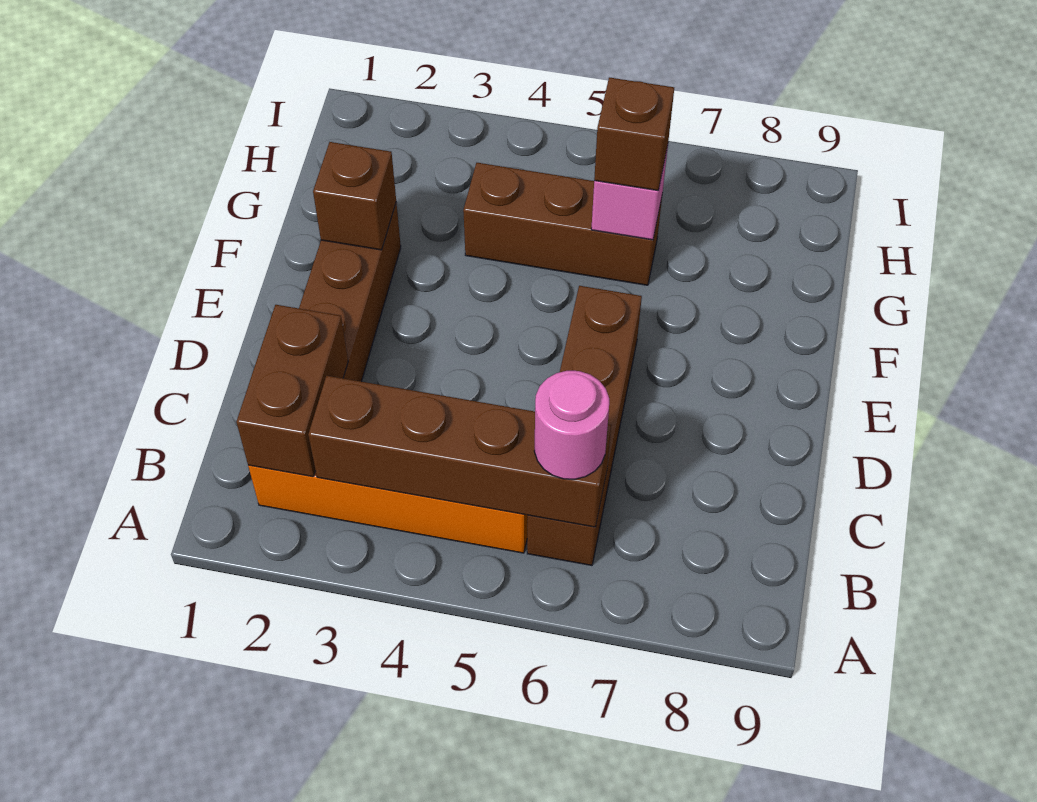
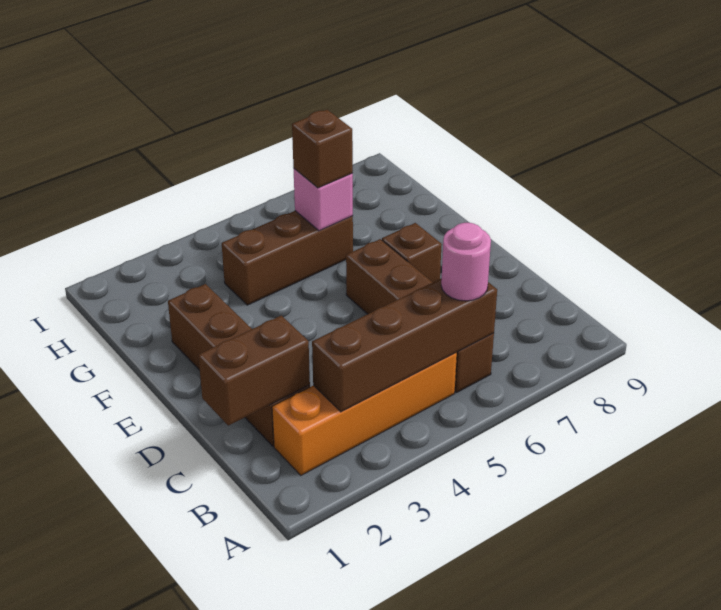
brown brick B2:C2 level 2 -> brown brick C1:C2 level 2
brown brick F2 level 2 -> brown brick E7 level 1

